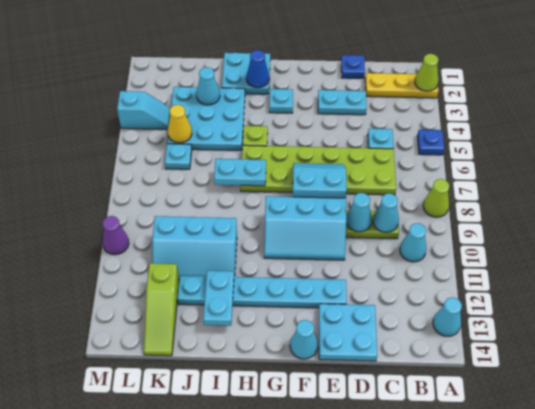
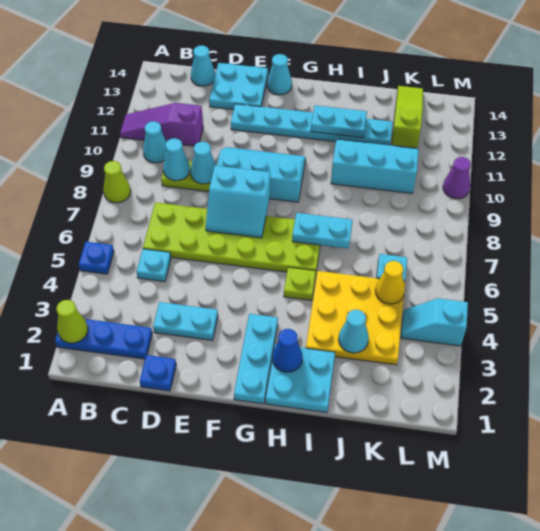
yellow plate A2:C2 level 1 -> blue plate A2:C2 level 1
none -> purple slope A11:C11 level 1 top C
cyan cone A13 level 1 -> cyan cone C14 level 1
cyan plate G3 level 1 -> cyan plate G1:G3 level 1
cyan plate I3:K5 level 1 -> yellow plate I3:K5 level 1
cyan plate I12:I13 level 2 -> cyan plate H12:I12 level 2

